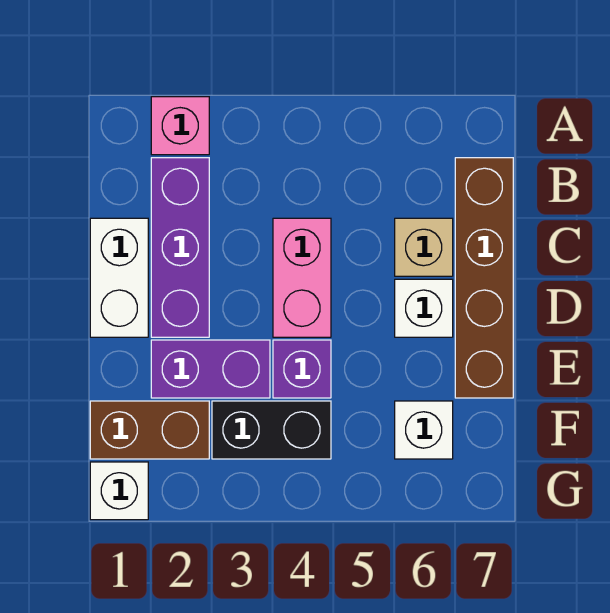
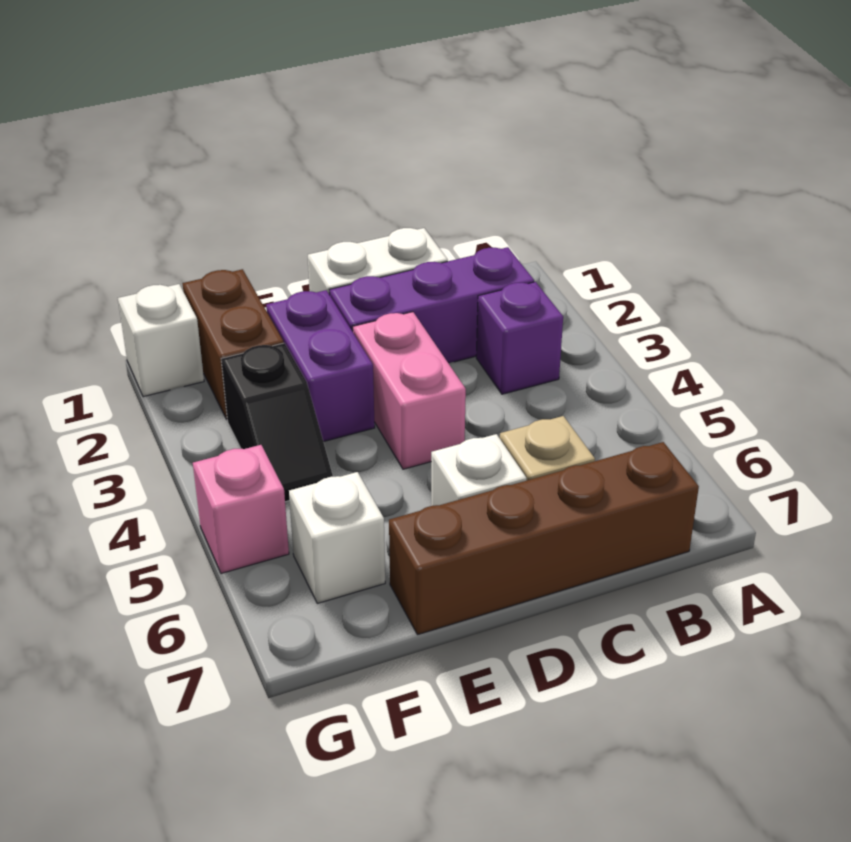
pink brick A2 level 1 -> pink brick G5 level 1
pink brick C4:D4 level 1 -> pink brick D3:D4 level 1
purple brick E4 level 1 -> purple brick B3 level 1
black brick F3:F4 level 1 -> black slope F3:F4 level 1 top 3

